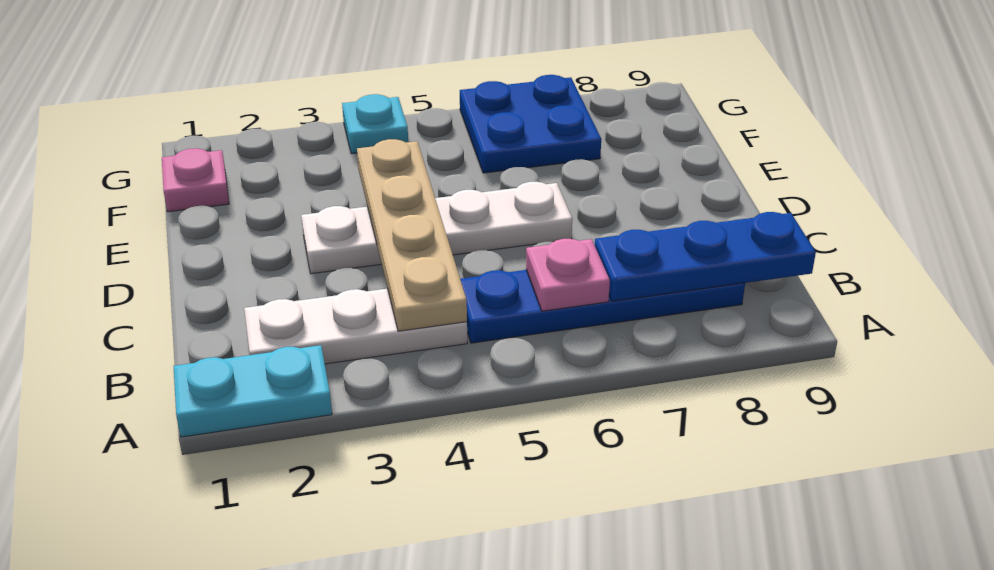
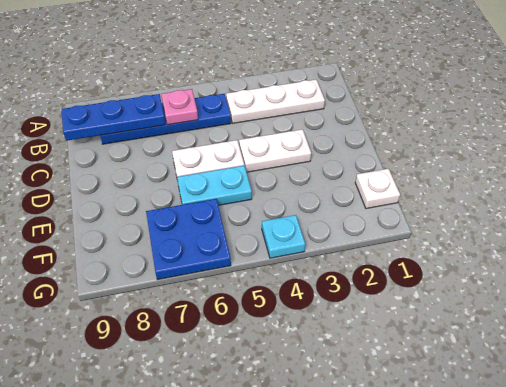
cyan plate A1:A2 level 1 -> cyan plate E5:E6 level 1
tan plate B4:E4 level 2 -> none
pink plate F1 level 1 -> white plate F1 level 1

